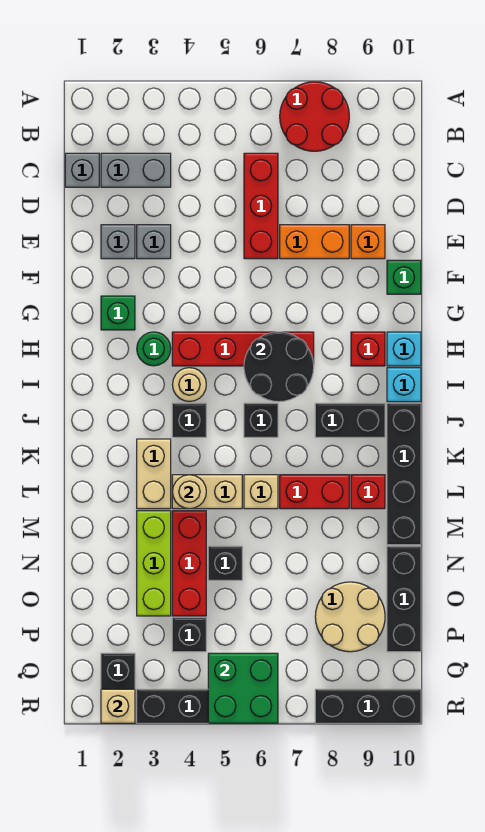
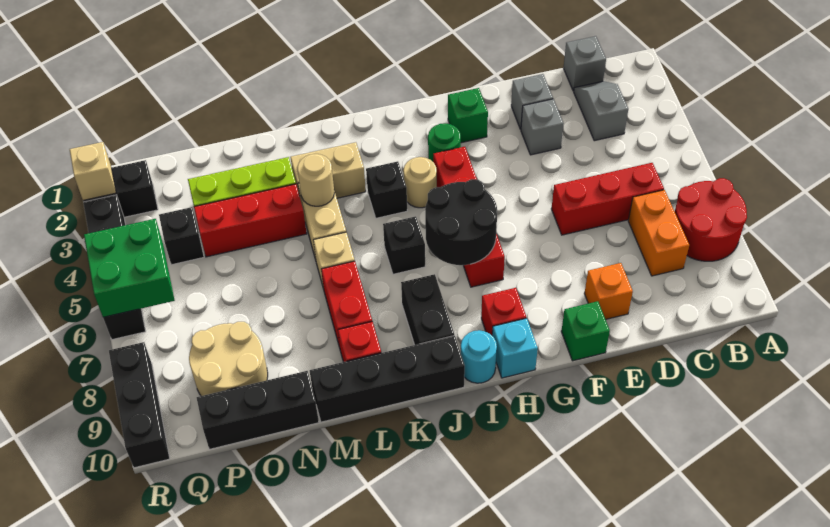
grey brick C2:C3 level 1 -> grey slope C2:C3 level 1 top 3
orange brick E7:E8 level 1 -> orange brick C7:C8 level 1
cyan brick I10 level 1 -> cyan round brick I10 level 1
black brick N5 level 1 -> none

